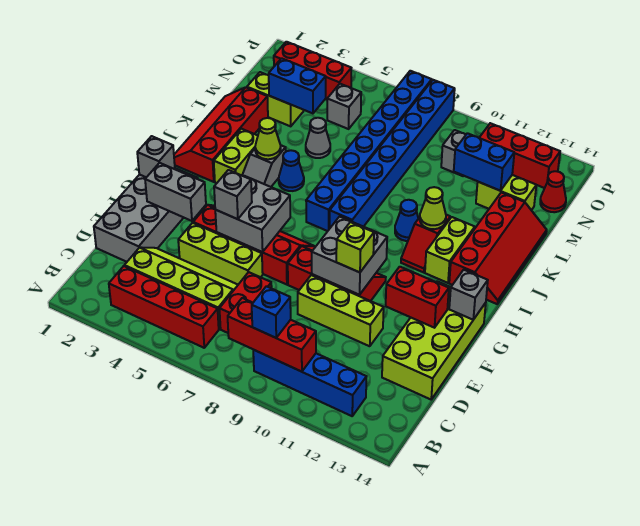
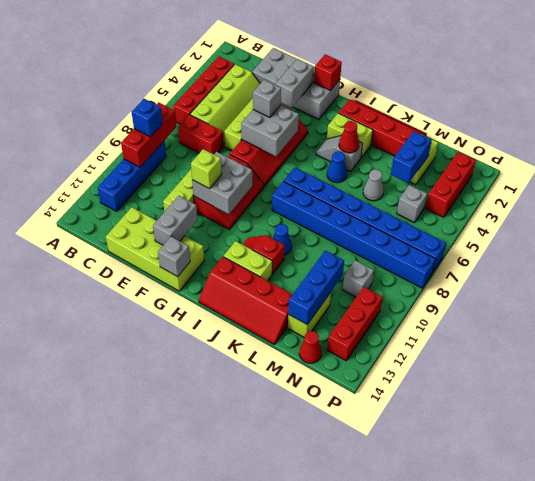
red brick F12:F13 level 2 -> grey brick F12:F13 level 2
grey brick G1 level 2 -> red brick G1 level 2
lime cone J4 level 2 -> red cone J4 level 2
lime cone J11 level 2 -> none
blue brick M11:M12 level 2 -> blue brick M11:M13 level 2

